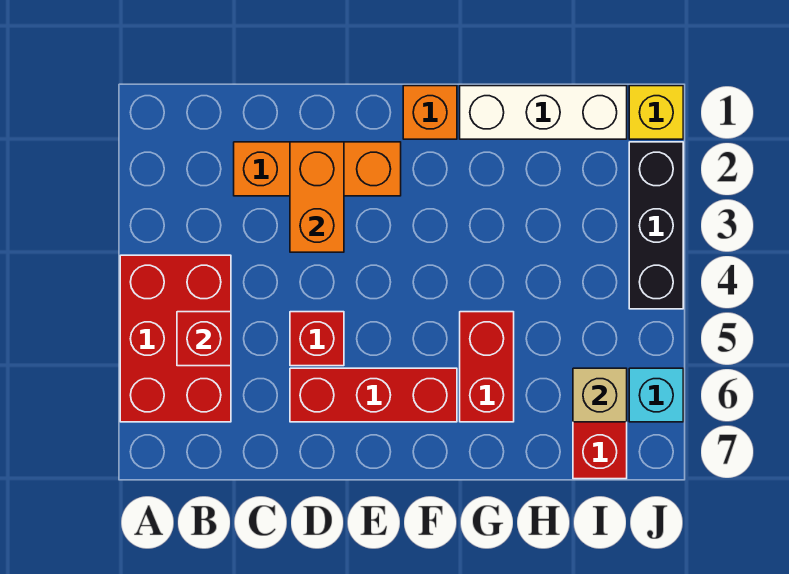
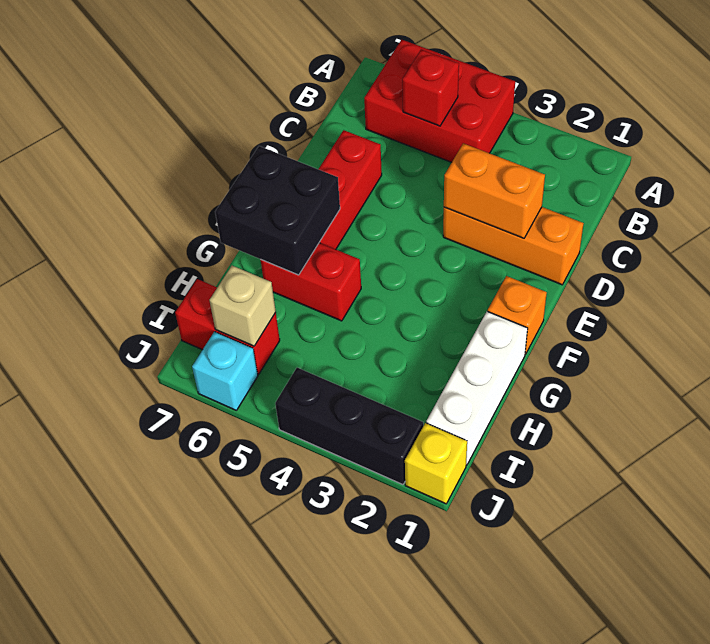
orange brick C2:E2 level 1 -> orange brick D1:D3 level 1
red brick D5 level 1 -> none
none -> black brick F6:G7 level 2

